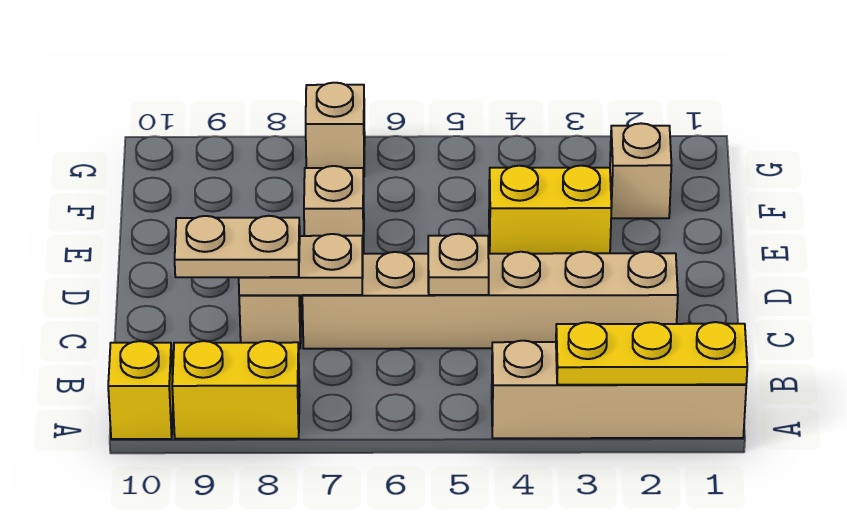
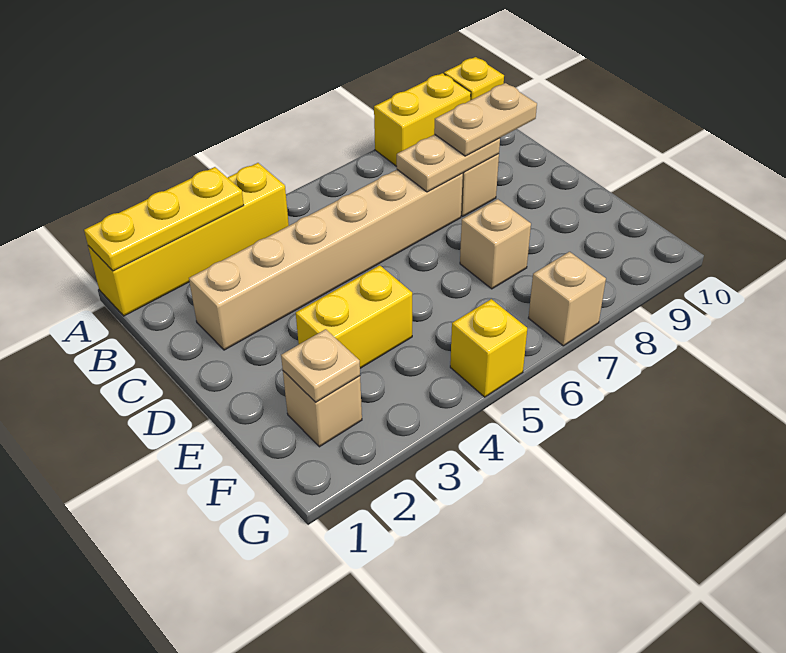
tan brick A1:A4 level 1 -> yellow brick A1:A4 level 1
tan plate C5 level 2 -> tan plate F2 level 2
none -> yellow brick G5 level 1

